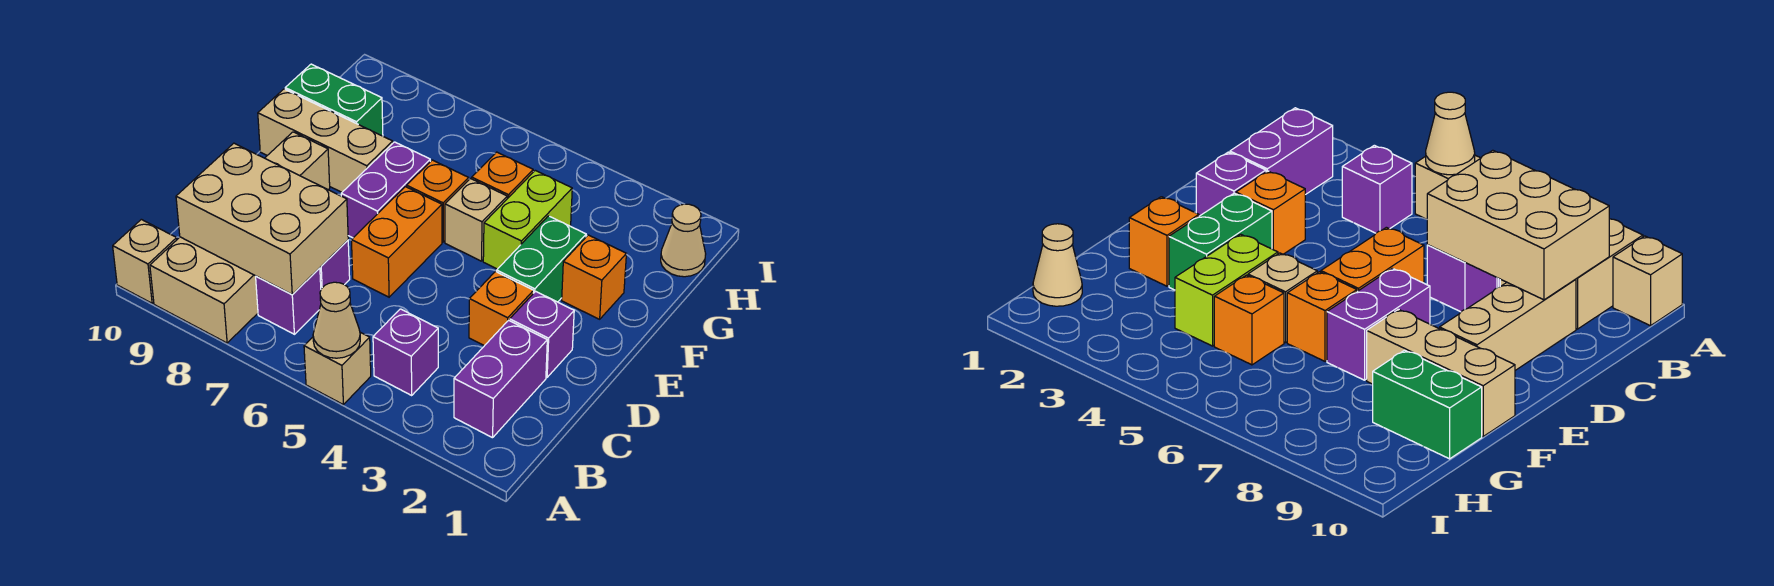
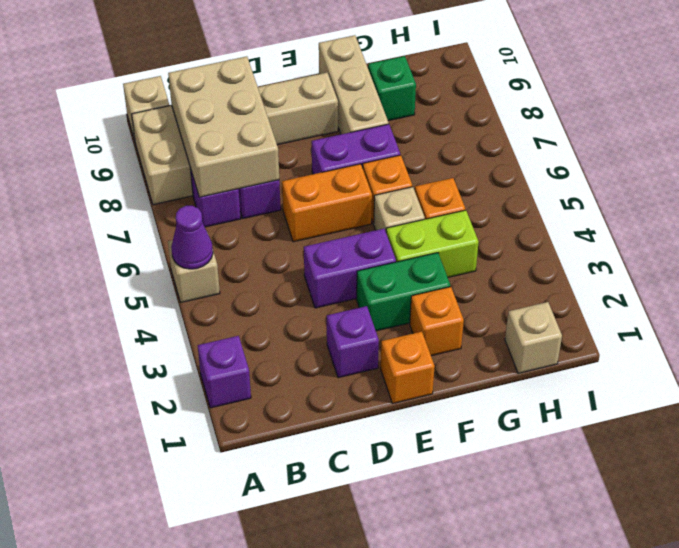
tan cone A5 level 2 -> purple cone A5 level 2
purple brick B2:C2 level 1 -> purple brick D4:E4 level 1
purple brick B4 level 1 -> purple brick A2 level 1
orange brick D3 level 1 -> orange brick E1 level 1
green brick G9:G10 level 1 -> green brick G9 level 1
tan cone H1 level 1 -> tan brick H1 level 1

